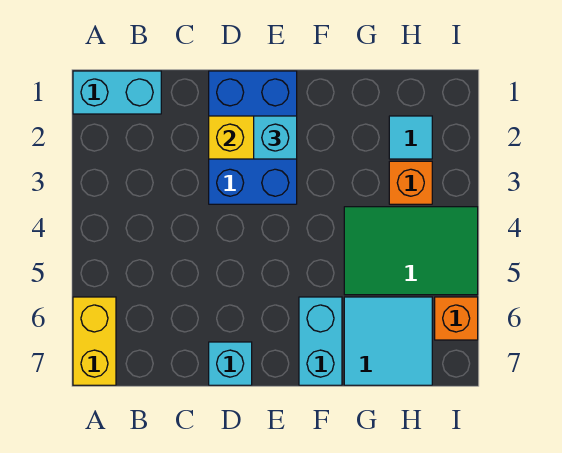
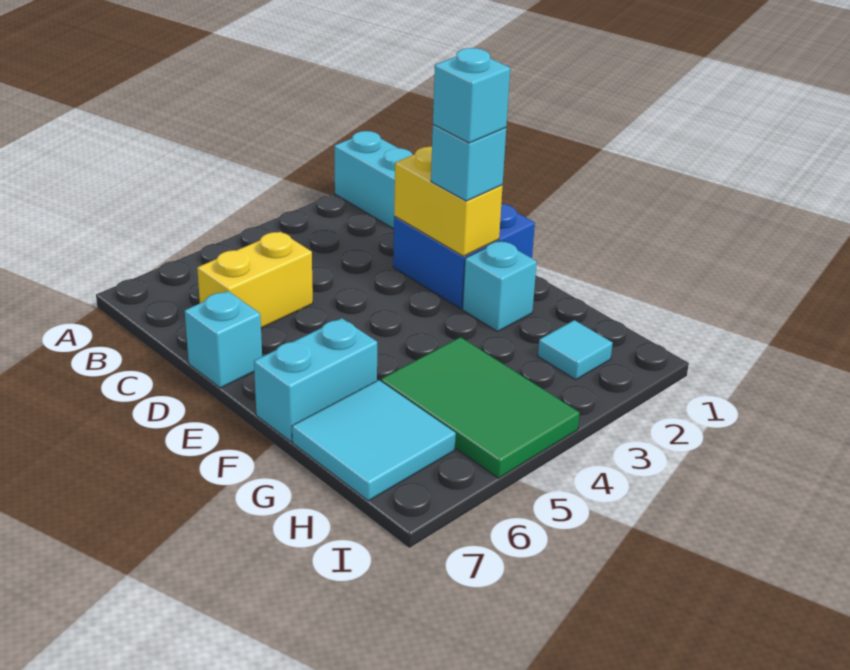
yellow brick A6:A7 level 1 -> yellow brick C5:C6 level 1
blue brick D1:E3 level 1 -> blue brick D1:E2 level 1
none -> cyan brick E2 level 4
none -> cyan brick F2 level 1
orange brick H3 level 1 -> none
orange brick I6 level 1 -> none

